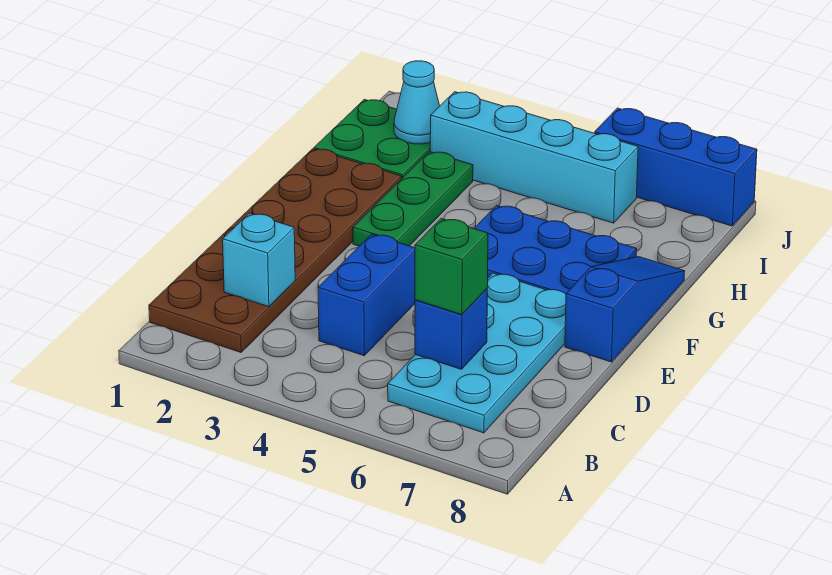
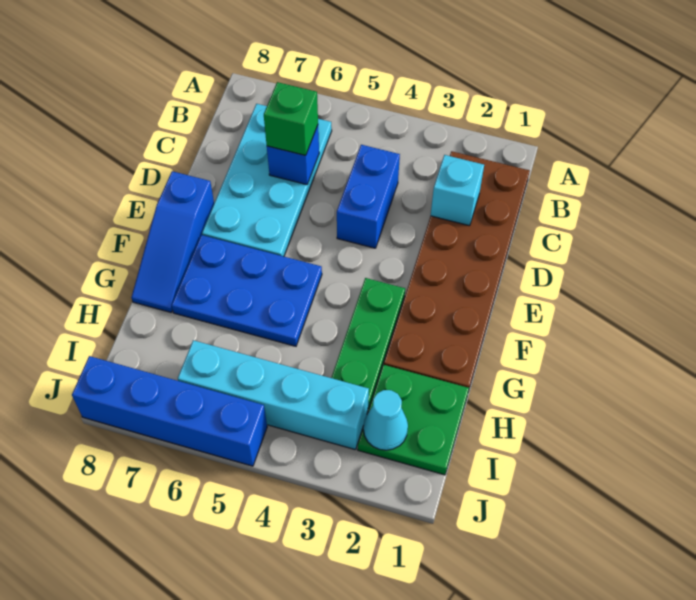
blue brick J6:J8 level 1 -> blue brick J5:J8 level 1

